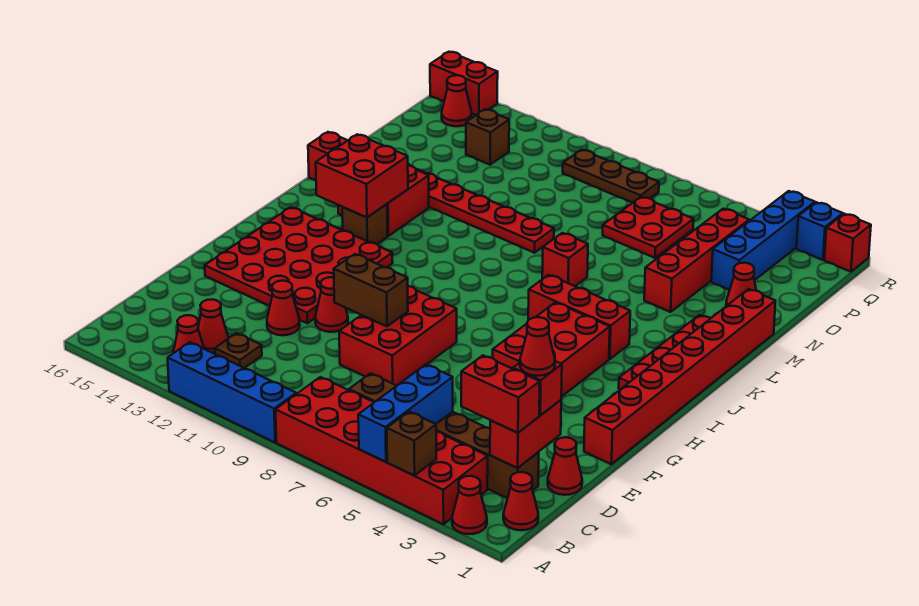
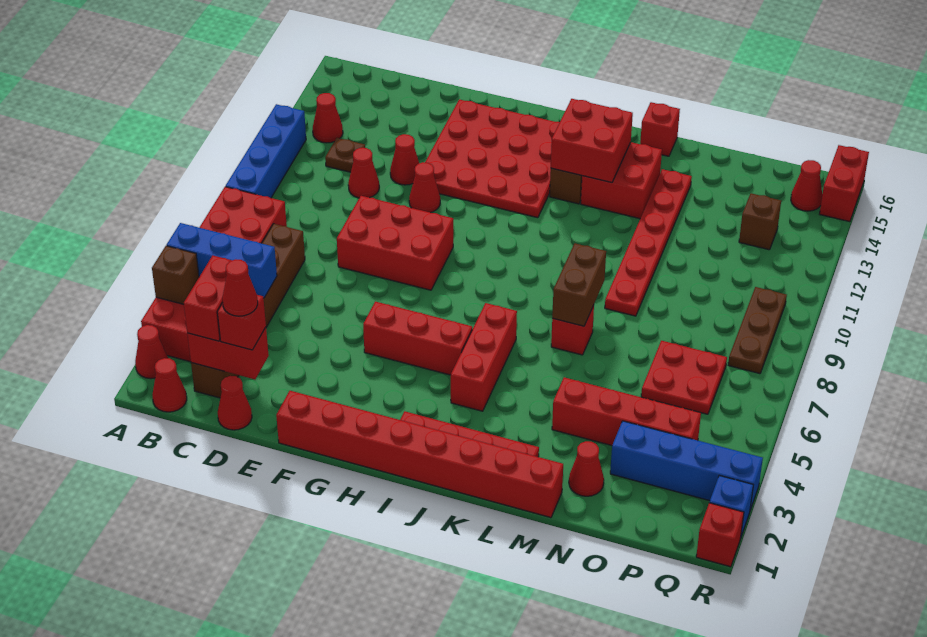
red cone C13 level 1 -> red cone D11 level 1
brown brick F9:F10 level 2 -> brown brick L7:L8 level 2
red brick G4:I5 level 1 -> red brick G5:I5 level 1

